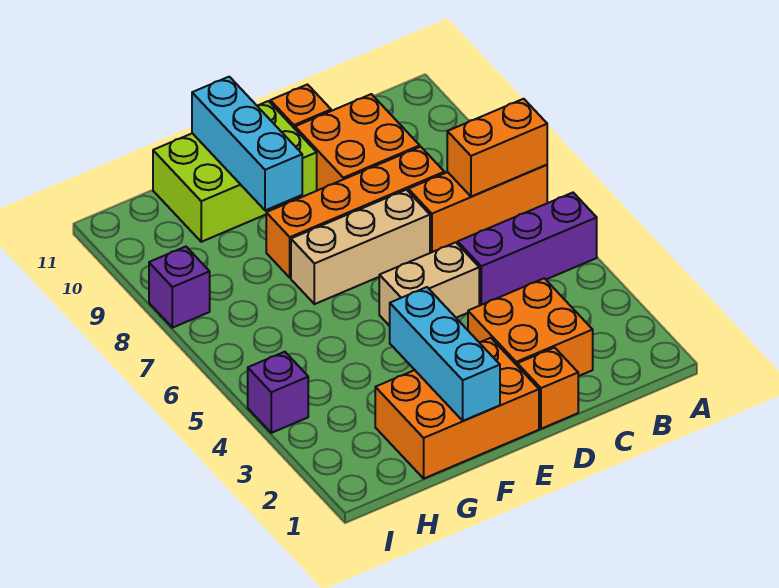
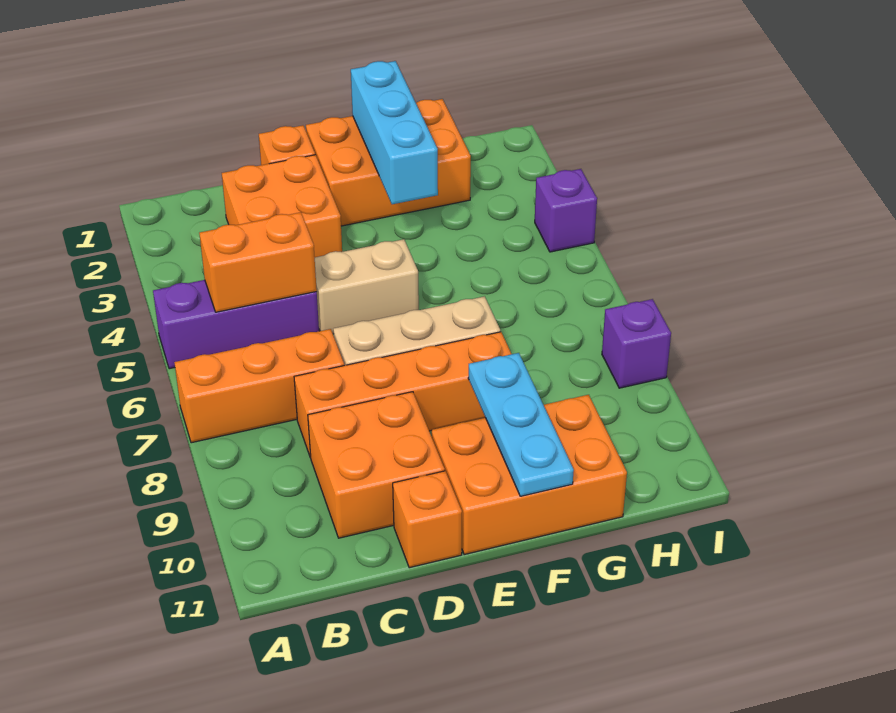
orange brick A7:B7 level 2 -> orange brick B5:C5 level 2
lime brick E10:G11 level 1 -> orange brick E10:G11 level 1
cyan brick F9:F11 level 2 -> cyan plate F9:F11 level 2

